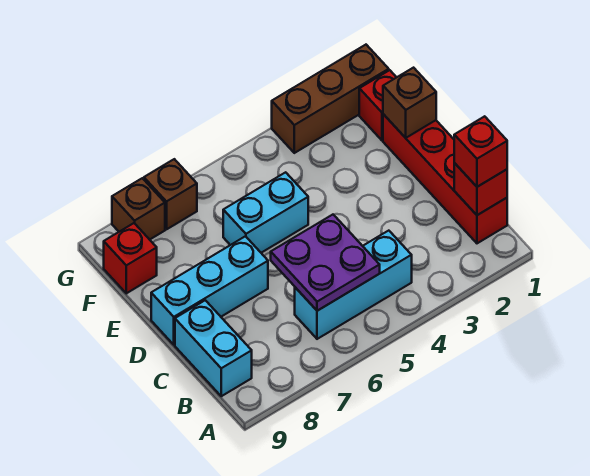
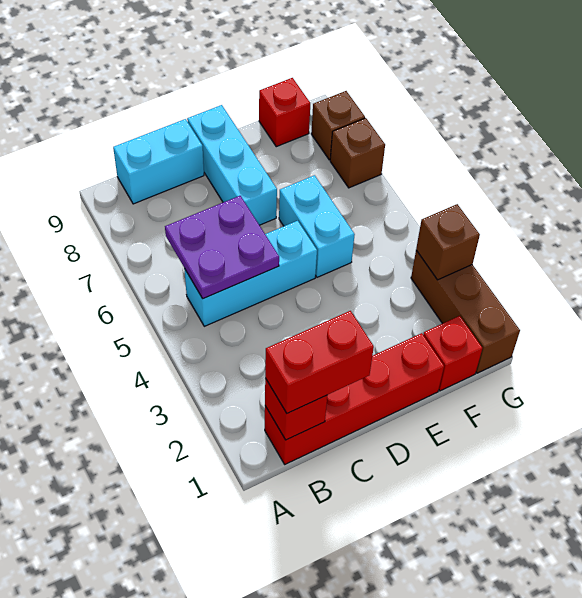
red brick B1 level 3 -> red brick B1:C1 level 3
cyan brick B4:B6 level 1 -> cyan brick B5:D5 level 1
brown brick E1 level 2 -> brown brick G3 level 2

